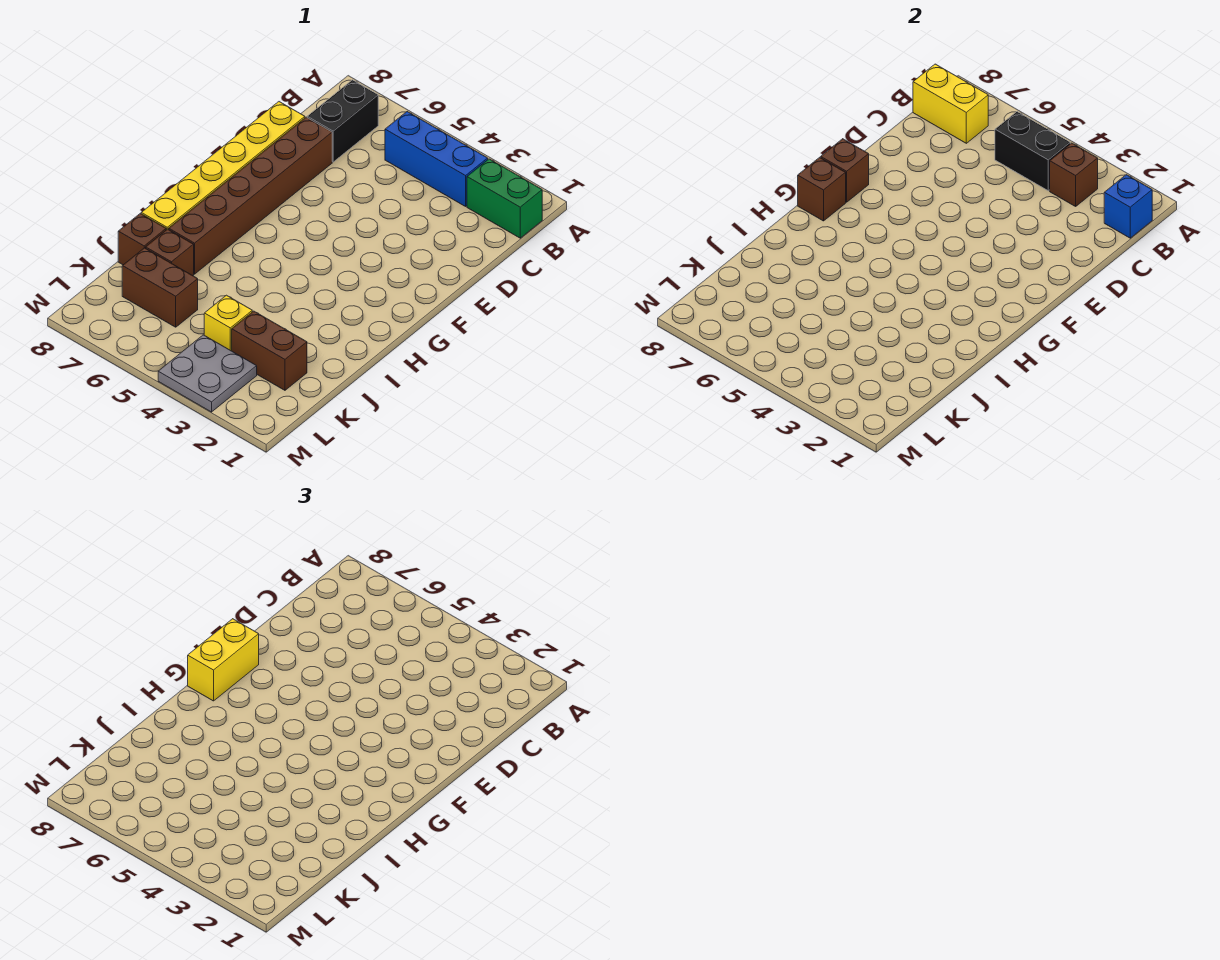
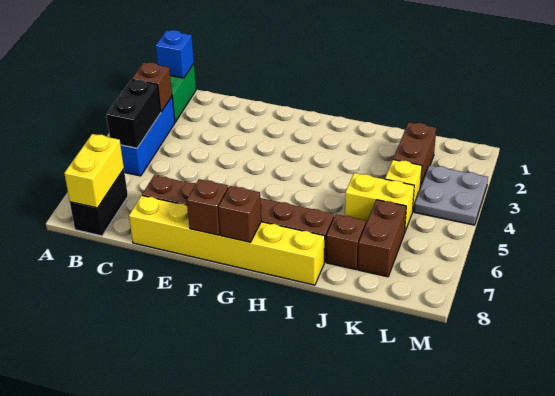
black brick B7:C7 level 1 -> black brick B7:B8 level 1
yellow brick F8:G8 level 3 -> yellow brick J5:K5 level 1
brown brick J8 level 1 -> none

